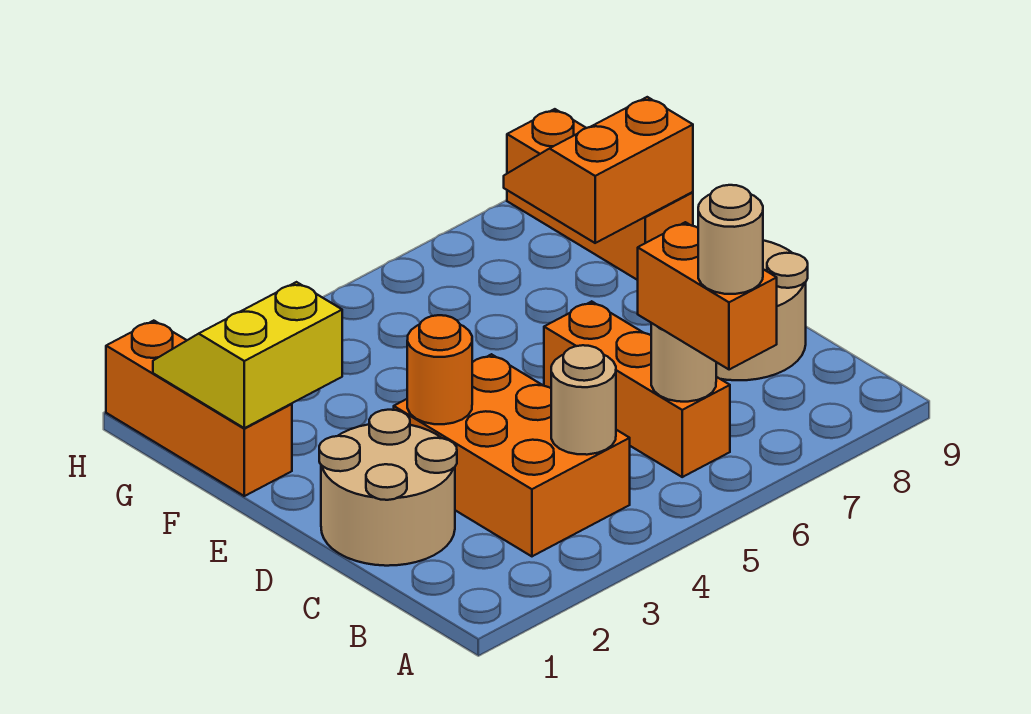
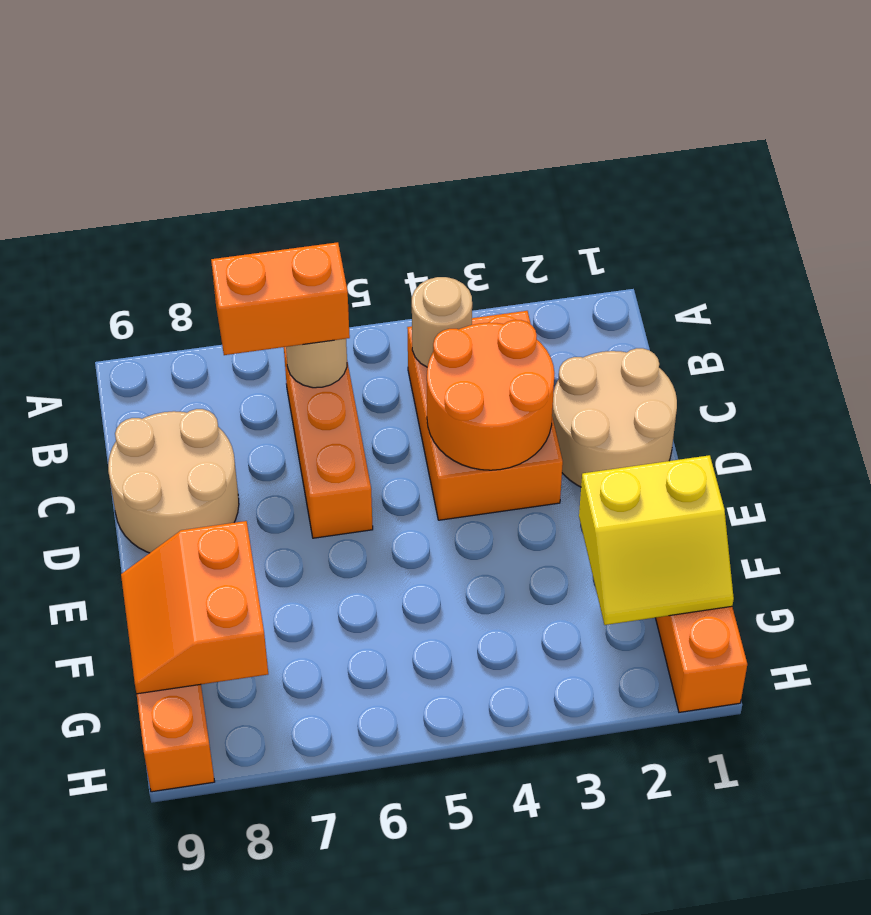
orange brick A6:B6 level 3 -> orange brick B6:B7 level 3
tan round brick A6 level 4 -> none
orange round brick D3 level 2 -> orange round brick C3:D4 level 2
orange slope F8:G9 level 2 top F -> orange slope F8:G9 level 2 top 8

